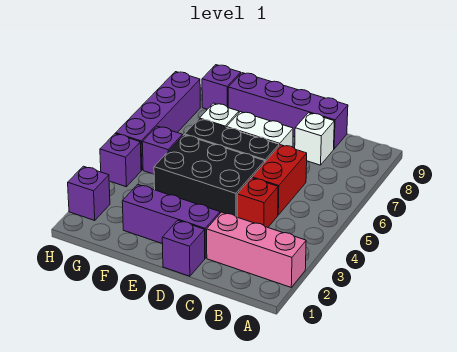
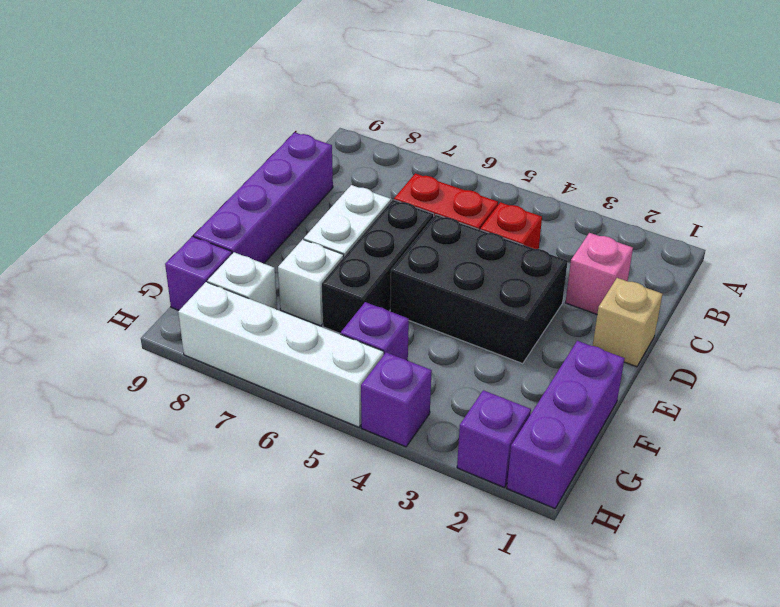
pink brick A2:C2 level 1 -> pink brick C2 level 1
white brick C8 level 1 -> white brick G8 level 1
purple brick D1 level 1 -> tan brick D1 level 1
purple brick D2:F2 level 1 -> purple brick F1:H1 level 1
black brick D4:F5 level 1 -> black brick D3:E5 level 1
purple brick H5:H8 level 1 -> white brick H5:H8 level 1

